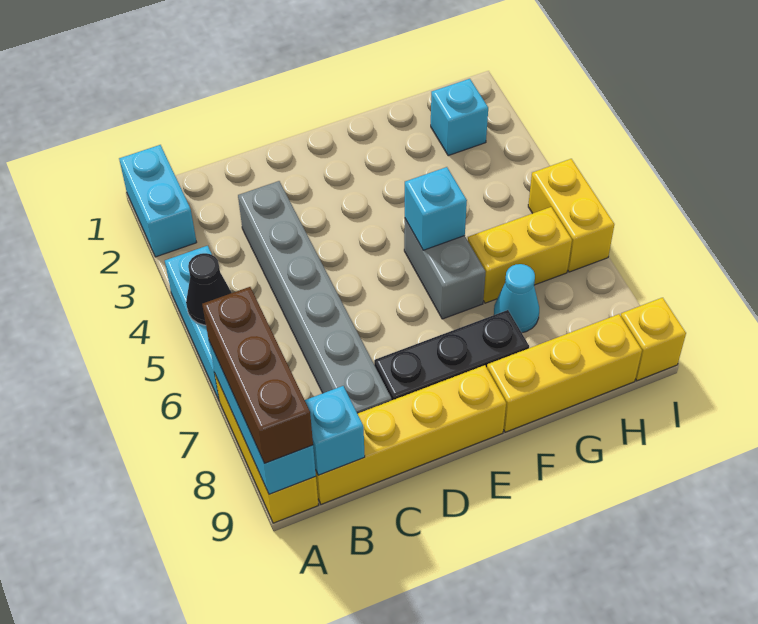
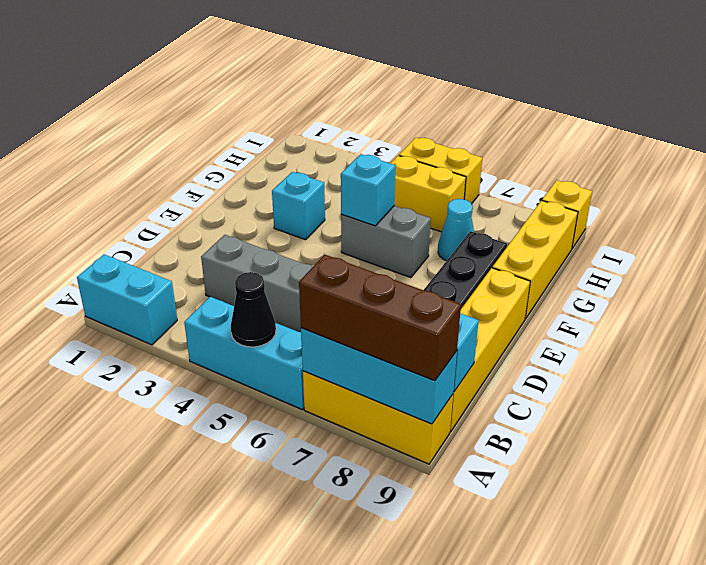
yellow brick G6:H6 level 1 -> yellow brick H5:H6 level 1
cyan brick H2 level 1 -> cyan brick F3 level 1

